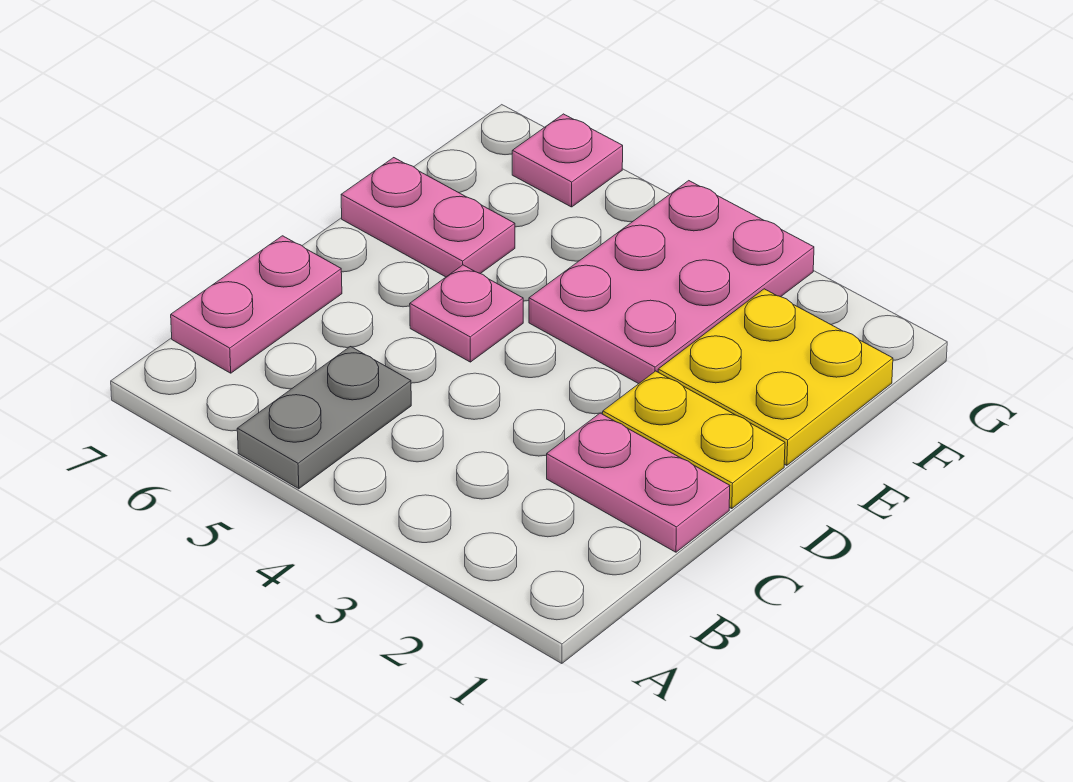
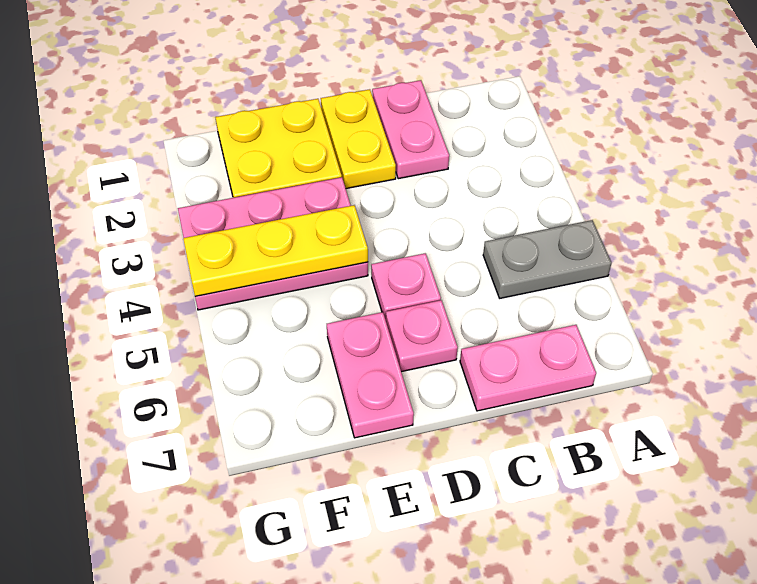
none -> yellow plate E4:G4 level 2
pink plate G6 level 1 -> pink plate D6 level 1

